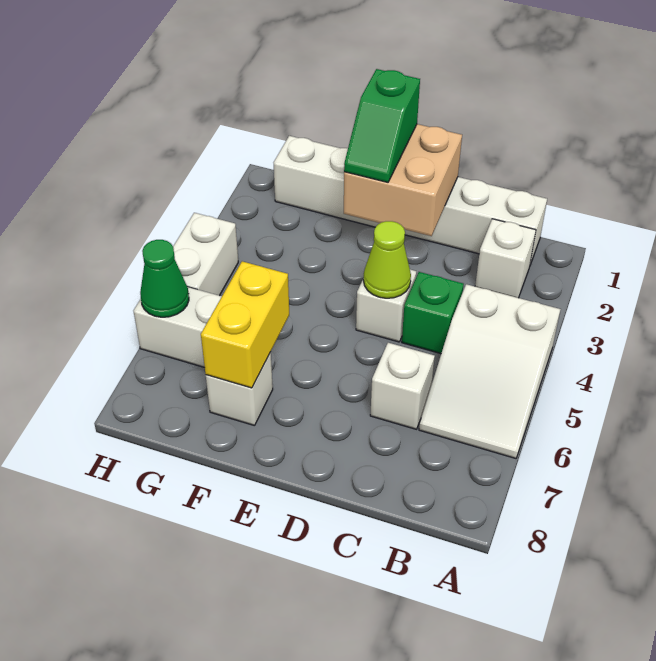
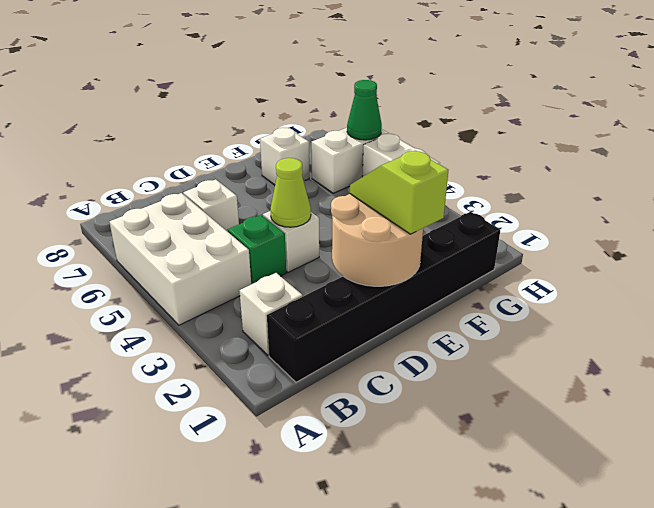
white slope A4:B6 level 1 top 4 -> white brick A4:B6 level 1
white brick B1:G1 level 1 -> black brick B1:G1 level 1
tan brick D1:E2 level 2 -> tan round brick D1:E2 level 2
green slope E1:E2 level 3 top 1 -> lime slope E1:E2 level 3 top 1
yellow brick F6:F7 level 2 -> none

